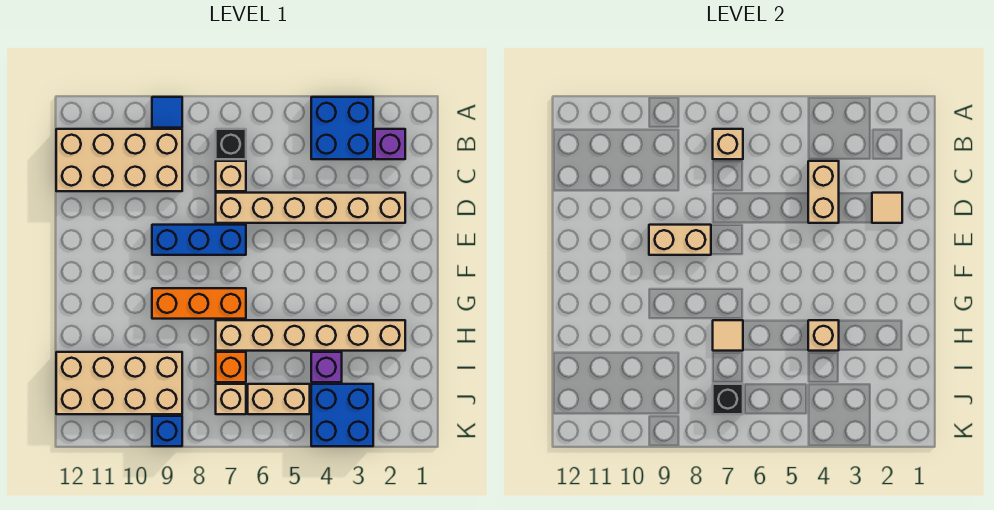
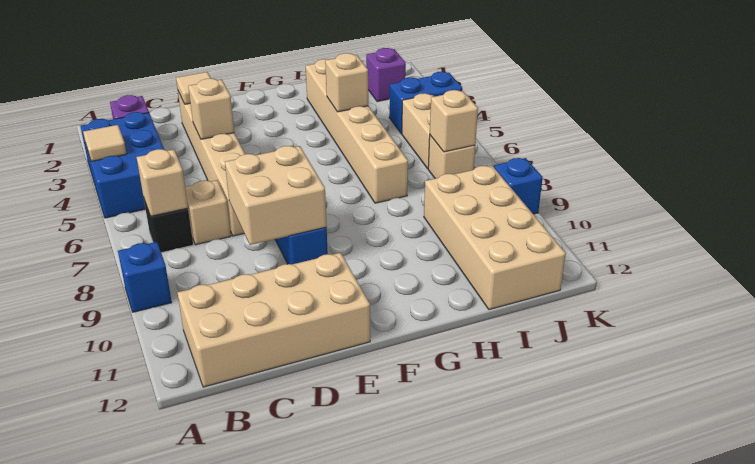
blue brick A3:B4 level 1 -> blue brick A3:B5 level 1
blue tile A9 level 1 -> blue brick A9 level 1
tan brick B9:C12 level 1 -> tan brick B11:E12 level 1
tan brick C4:D4 level 2 -> tan brick D4 level 2
tan brick E8:E9 level 2 -> tan brick D8:E9 level 2
orange brick G7:G9 level 1 -> none
tan tile H7 level 2 -> tan tile A4 level 2
purple brick I4 level 1 -> purple brick J2 level 1
orange brick I7 level 1 -> none
blue brick J3:K4 level 1 -> blue brick J4:K4 level 1
black brick J7 level 2 -> tan brick J7 level 2

